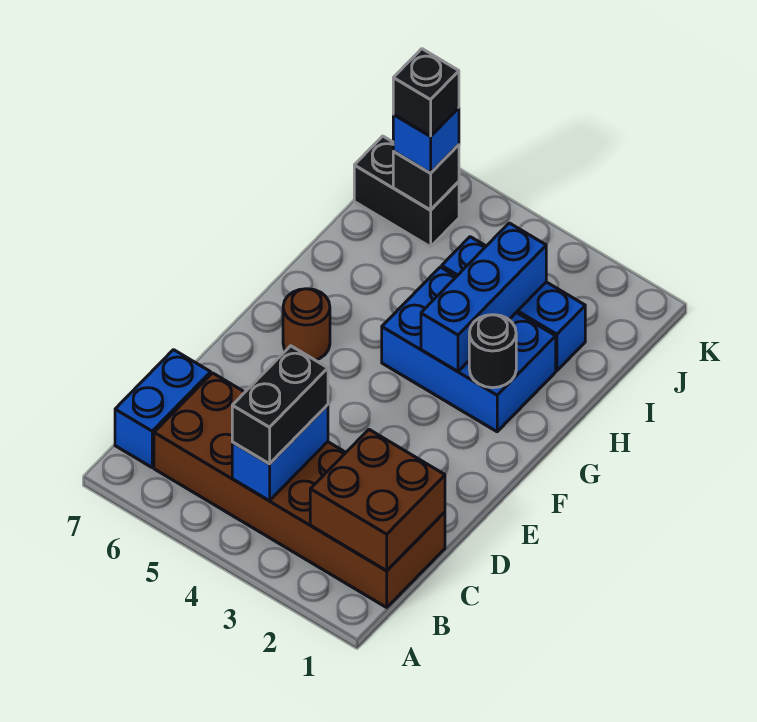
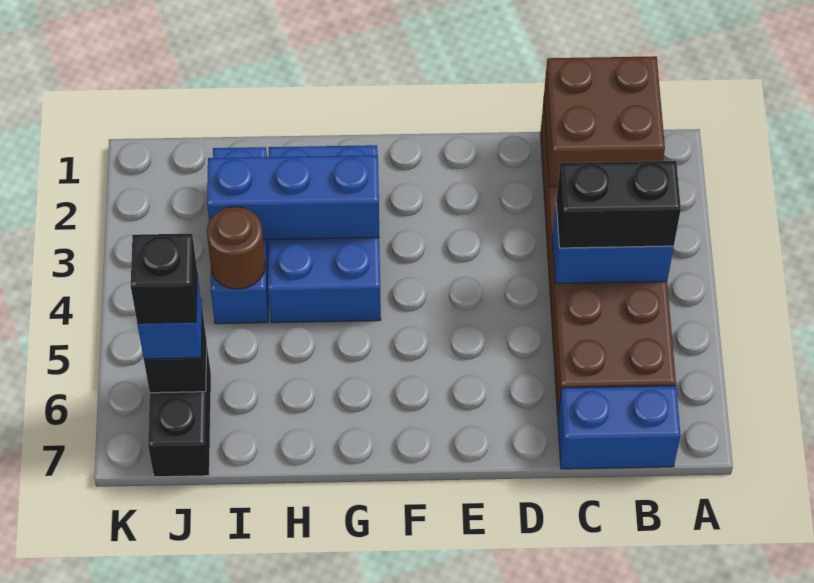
brown round brick F6 level 1 -> brown round brick I4 level 2
black round brick G2 level 2 -> none

